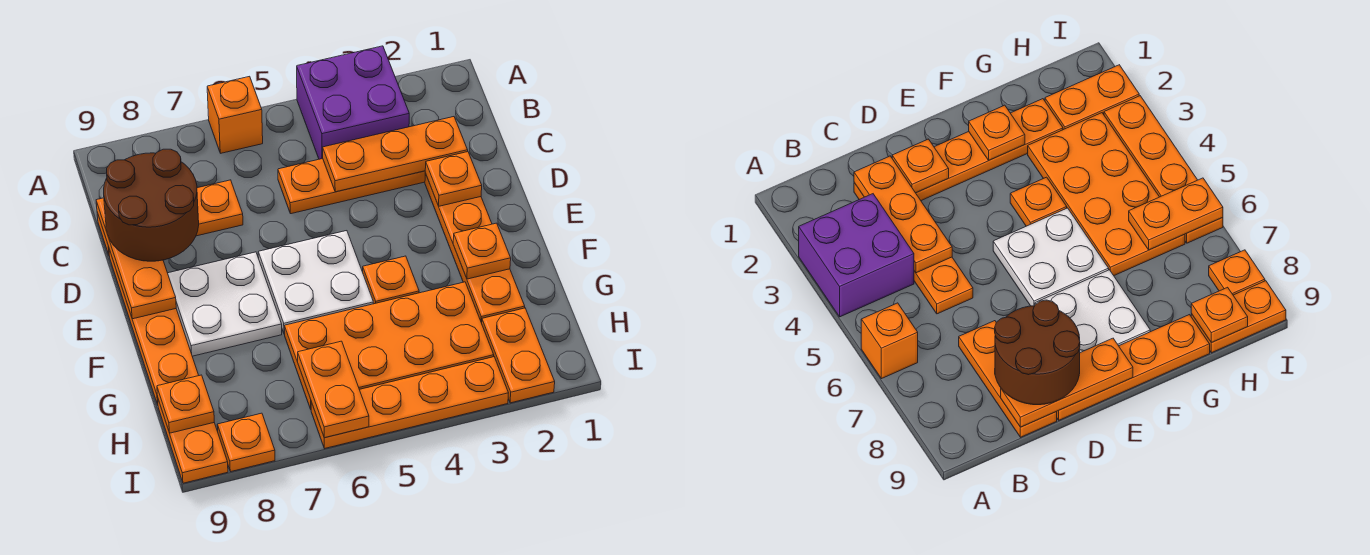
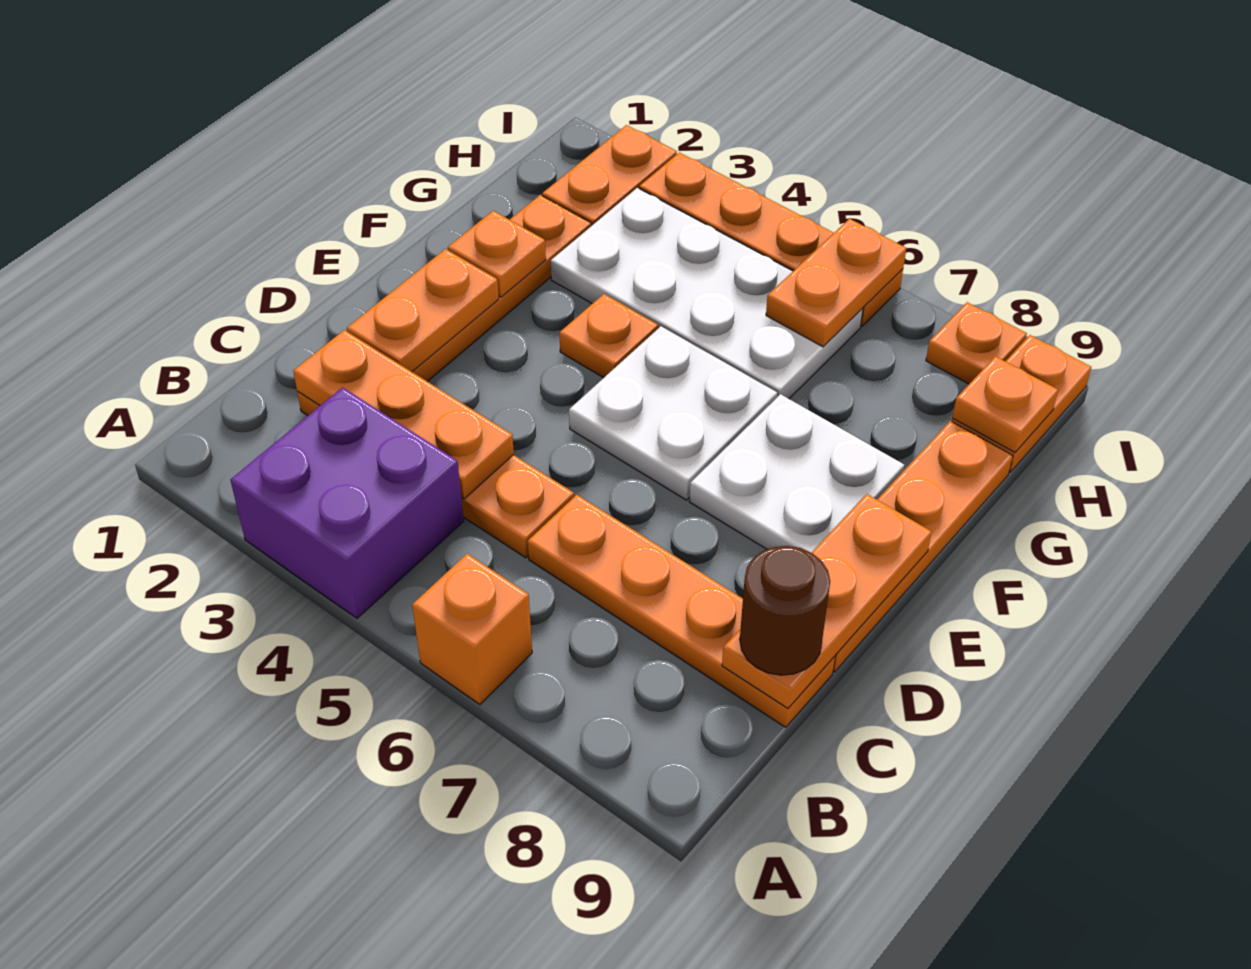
orange plate C7:C9 level 1 -> orange plate C6:C9 level 1
brown round brick C8:D9 level 3 -> brown round brick C9 level 3
orange plate D2 level 2 -> orange plate D2:E2 level 2
orange plate G3:H6 level 1 -> white plate G3:H6 level 1

